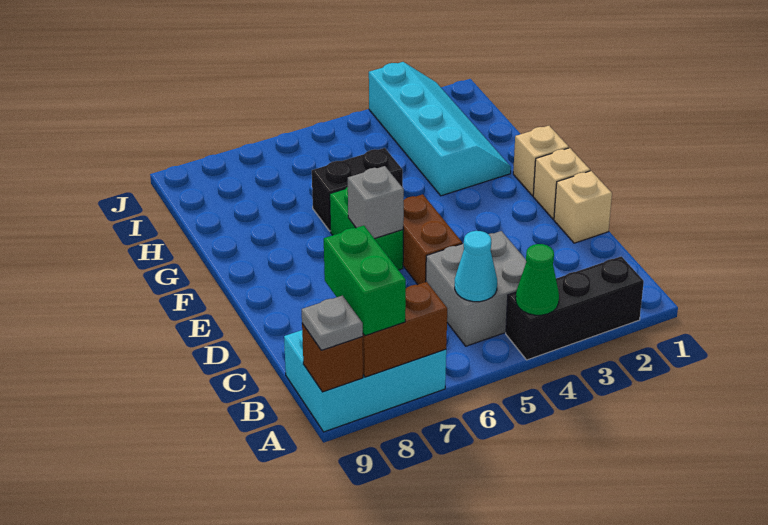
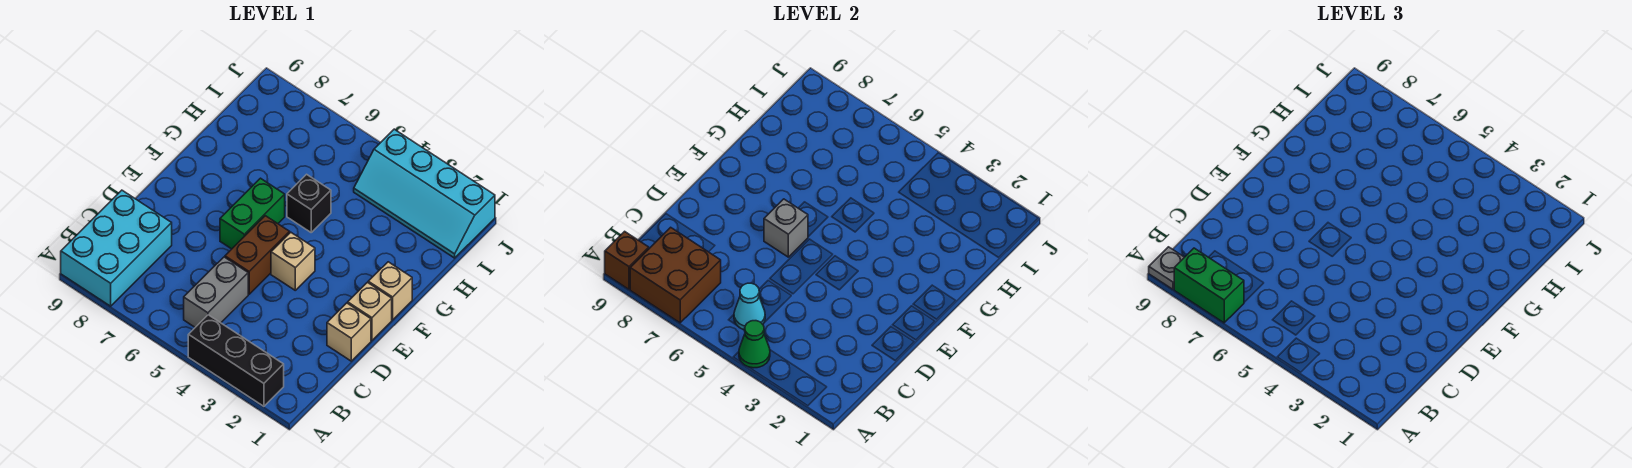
cyan brick A7:B9 level 1 -> cyan brick A8:C9 level 1
brown brick A7:A8 level 2 -> brown brick A7:B8 level 2
green brick A8:B8 level 3 -> green brick A7:A8 level 3
grey brick B4:C5 level 1 -> grey brick B5:C5 level 1
none -> tan brick E4 level 1
cyan slope G2:J3 level 1 top 3 -> cyan slope I1:J4 level 1 top J
black brick G5:G6 level 1 -> black brick G5 level 1

